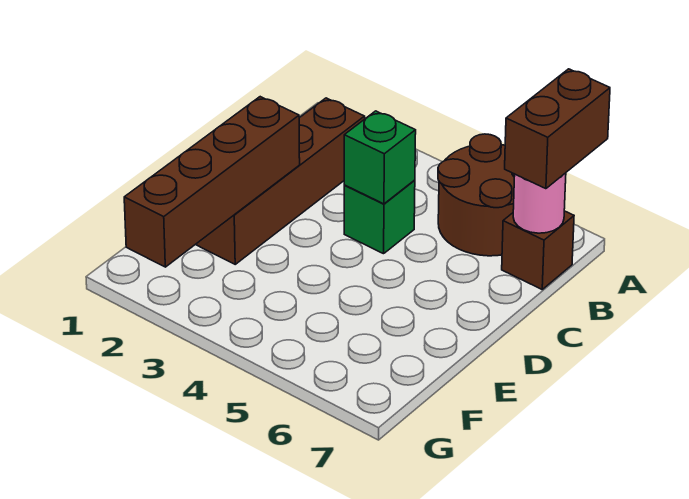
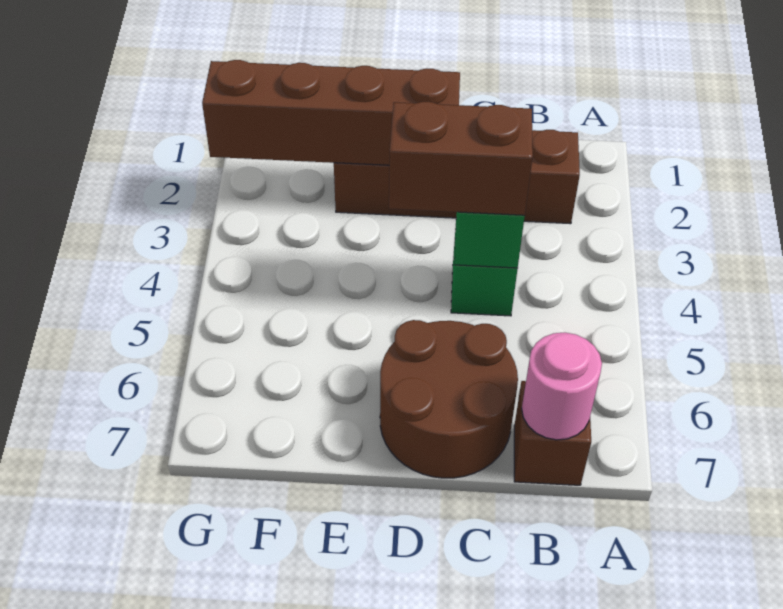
brown round brick A5:B6 level 1 -> brown round brick C6:D7 level 1
brown brick A7:B7 level 3 -> brown brick C4:D4 level 3

